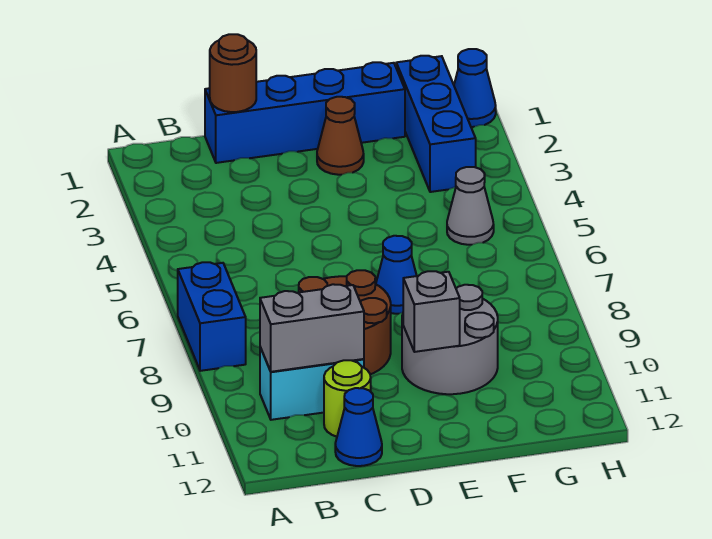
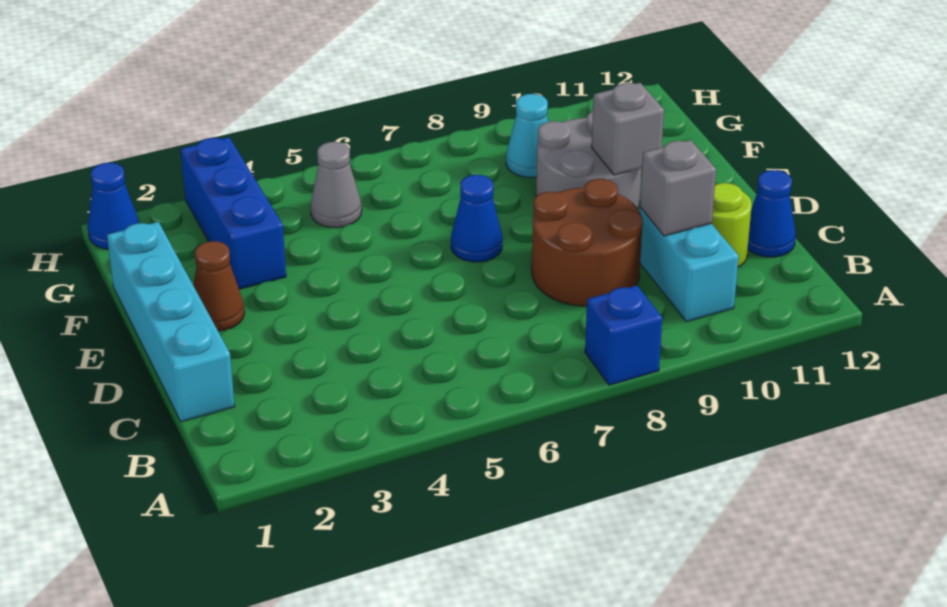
blue brick A7:A8 level 1 -> blue brick A8 level 1
grey brick B10:C10 level 2 -> grey brick C10 level 2
blue brick C1:F1 level 1 -> cyan brick C1:F1 level 1
brown round brick C1 level 2 -> none
blue brick G1:G3 level 1 -> blue brick F3:H3 level 1
none -> cyan cone G9 level 1

